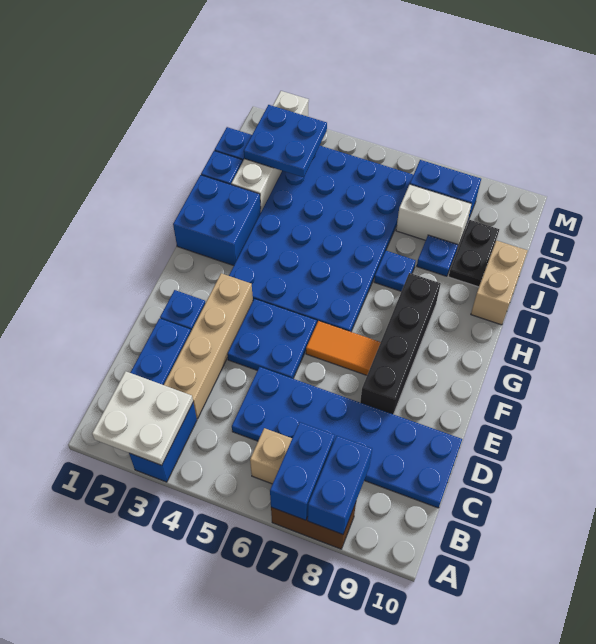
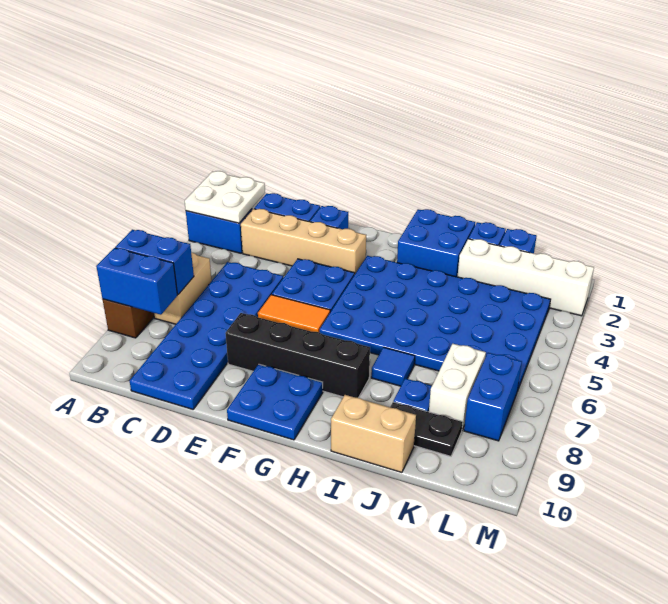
orange tile F6:F7 level 1 -> orange tile E6:F6 level 1
blue plate I7 level 1 -> blue tile I7 level 1
blue plate K2:L3 level 2 -> blue plate F9:G10 level 1

